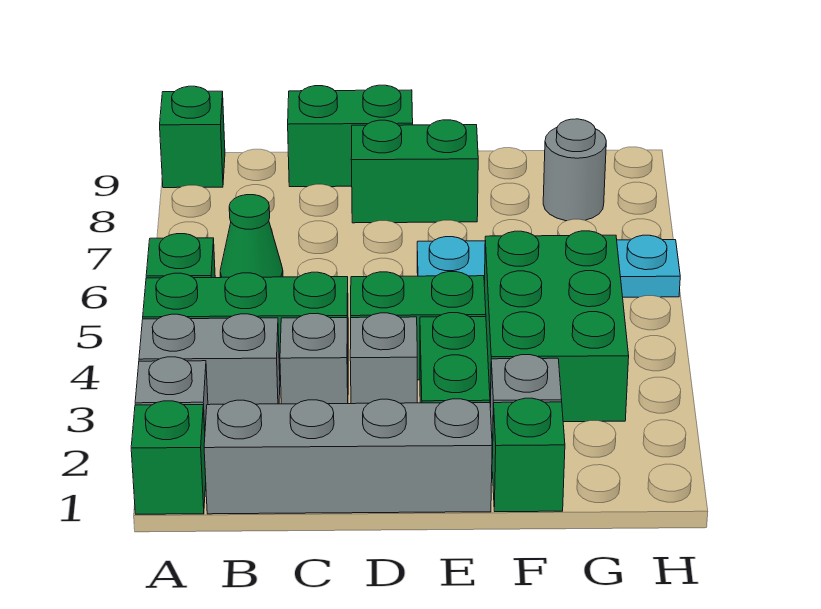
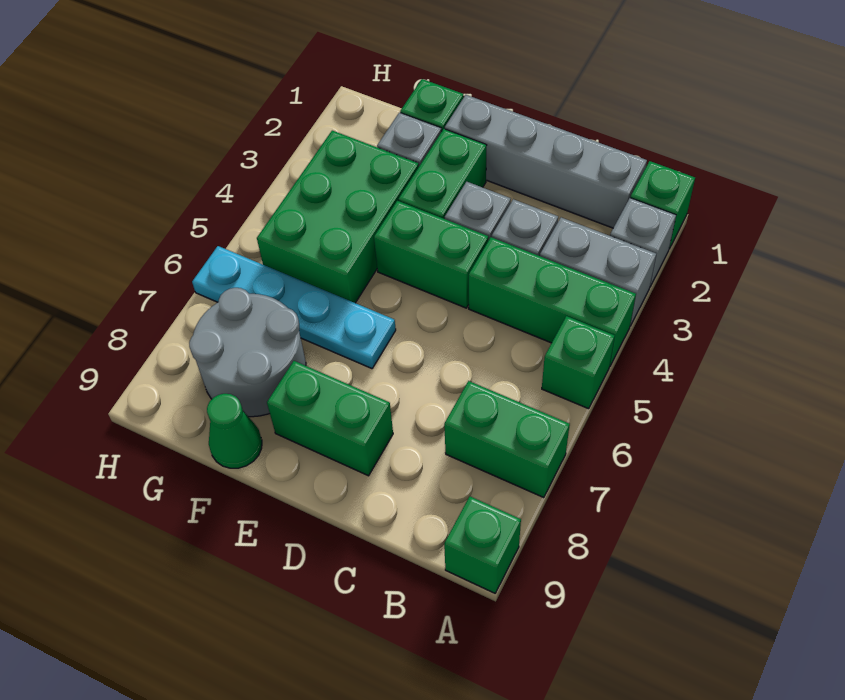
green cone B6 level 1 -> green cone F9 level 1
green brick C9:D9 level 1 -> green brick A7:B7 level 1
grey round brick G8 level 1 -> grey round brick F7:G8 level 1

